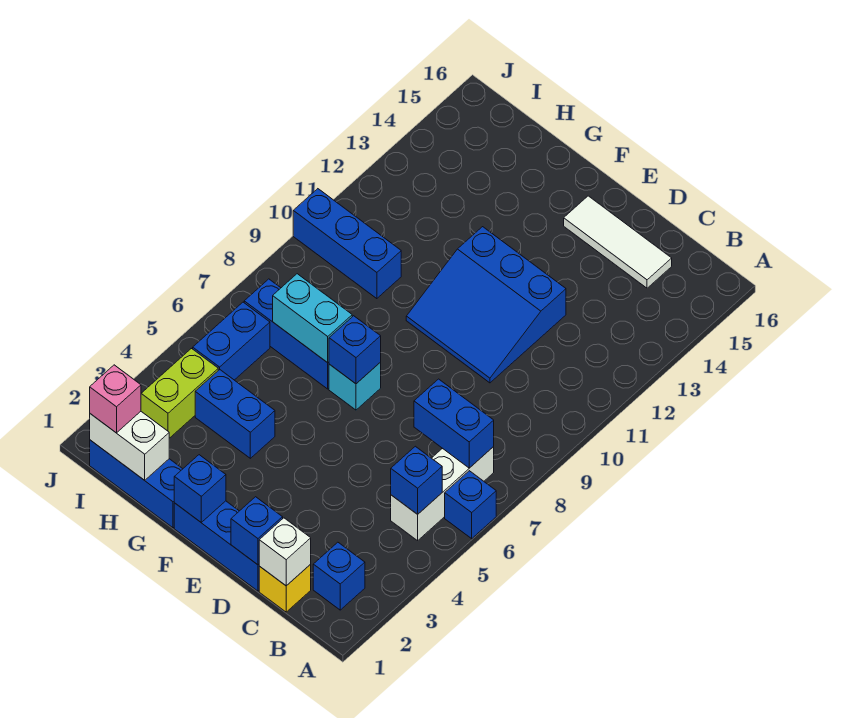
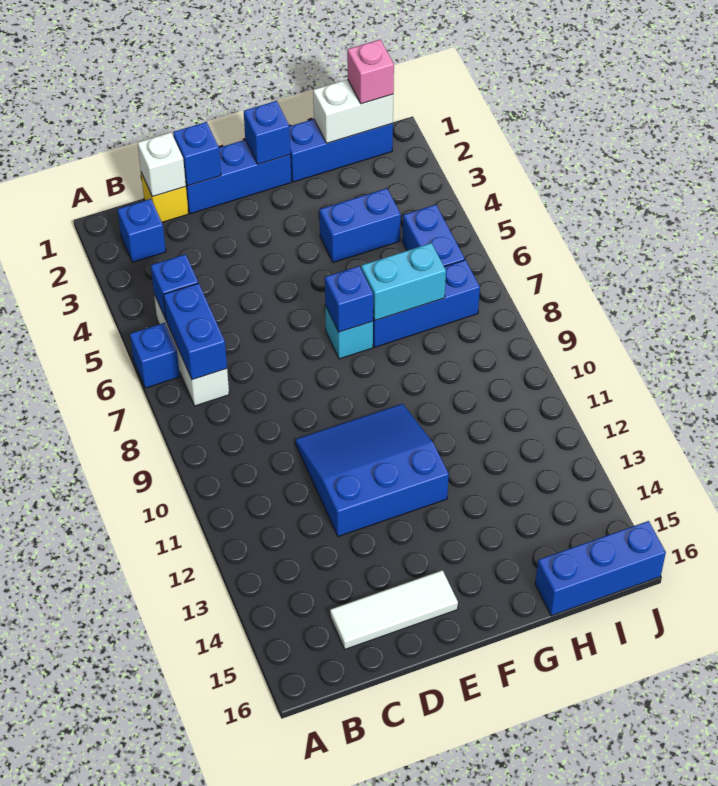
blue brick B7:C7 level 2 -> blue brick B6:B7 level 2
blue brick H10:J10 level 1 -> blue brick H16:J16 level 1
lime brick I3:I4 level 1 -> none

